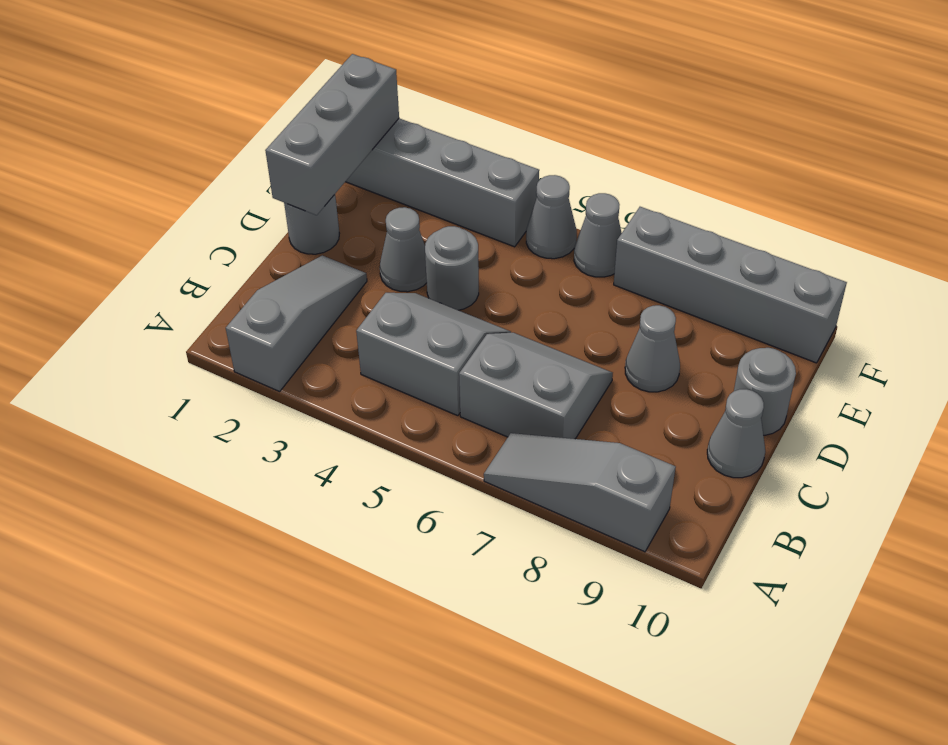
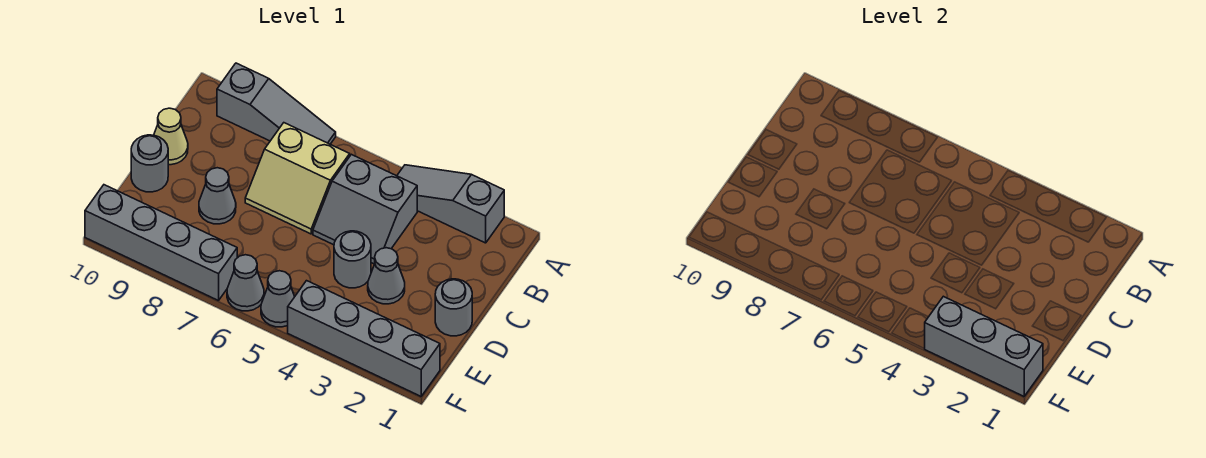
grey slope A2:C2 level 1 top A -> grey slope A2:A4 level 1 top 2
grey slope B6:C7 level 1 top B -> tan slope B6:C7 level 1 top B
grey cone C10 level 1 -> tan cone C10 level 1
grey brick D1:F1 level 2 -> grey brick F1:F3 level 2

